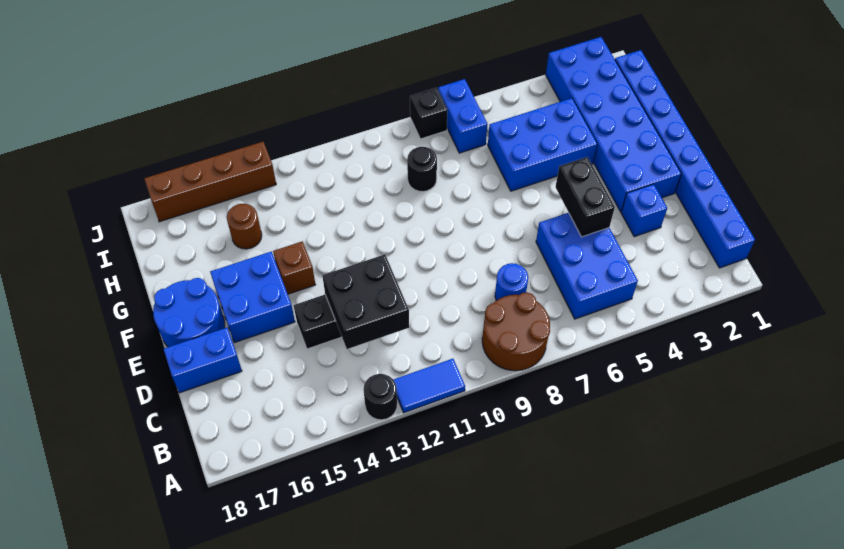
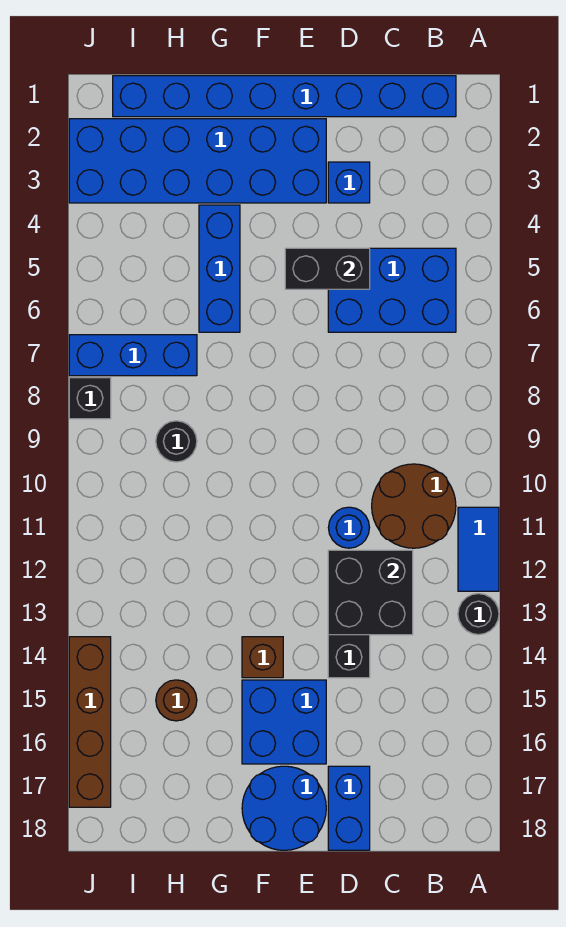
brown round brick A8:B9 level 1 -> brown round brick B10:C11 level 1
blue round brick C8 level 1 -> blue round brick D11 level 1
blue brick G4:H6 level 1 -> blue brick G4:G6 level 1
blue brick I7:J7 level 1 -> blue brick H7:J7 level 1

